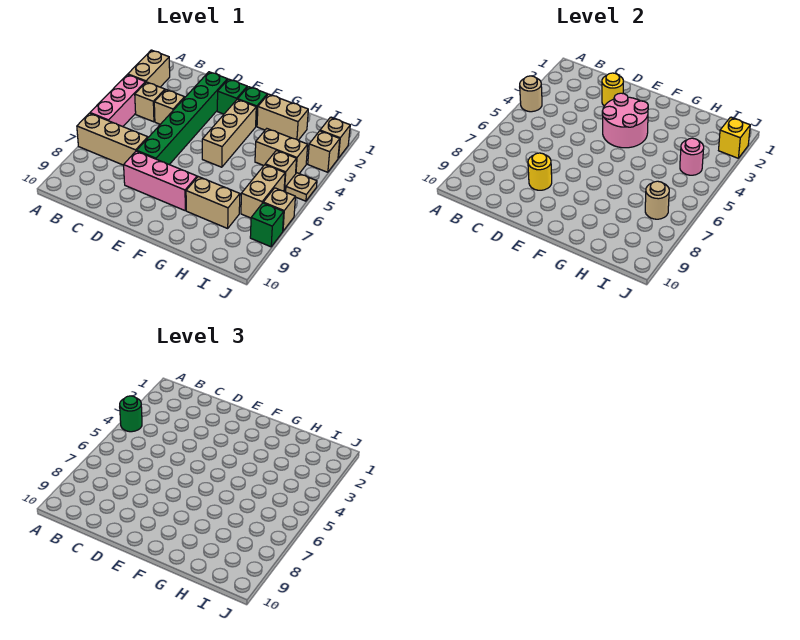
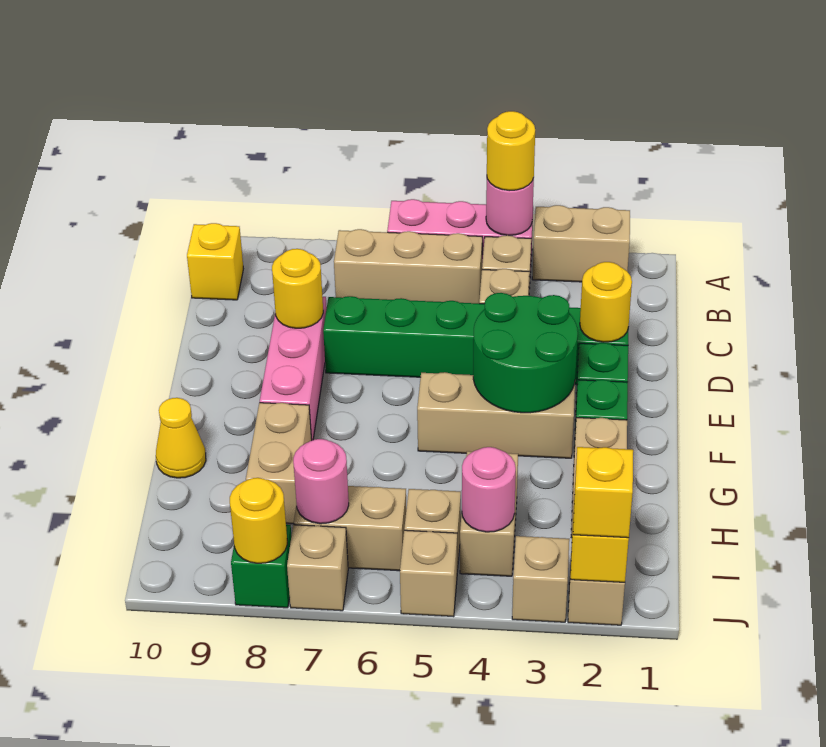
tan round brick A4 level 2 -> pink round brick A4 level 2
green round brick A4 level 3 -> yellow round brick A4 level 3
tan brick A7:C7 level 1 -> tan brick B5:B7 level 1
none -> yellow brick B10 level 1
pink round brick E3:F4 level 2 -> green round brick E3:F4 level 2
none -> yellow cone G10 level 1
tan round brick I7 level 2 -> pink round brick I7 level 2
none -> yellow brick J2 level 3
tan plate J5 level 1 -> tan brick J5 level 1
none -> yellow round brick J8 level 2

